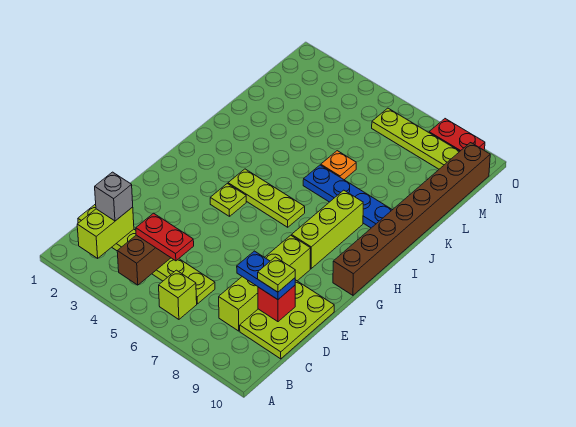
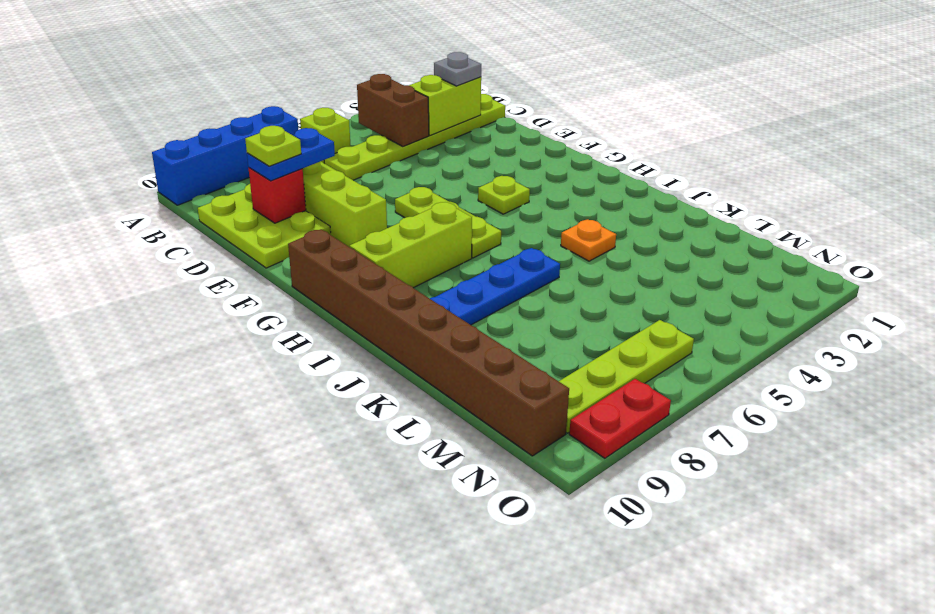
none -> blue brick A7:A10 level 1
lime brick B2:C2 level 2 -> lime brick C2:C3 level 2
grey brick C2 level 3 -> grey plate C2 level 3
red plate C4:C5 level 3 -> none
lime brick G8:I8 level 1 -> lime brick H7:H9 level 1
lime plate H4:H6 level 1 -> lime plate F6:H6 level 1
orange plate K6 level 1 -> orange plate J4 level 1

